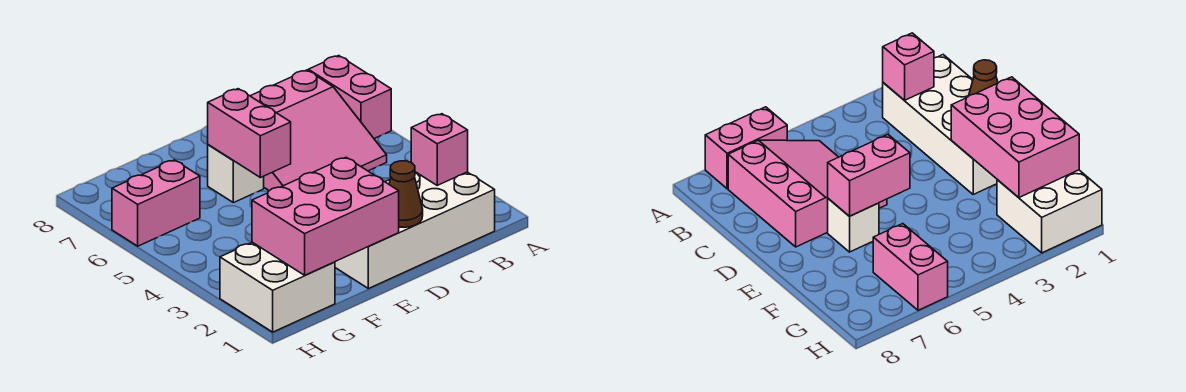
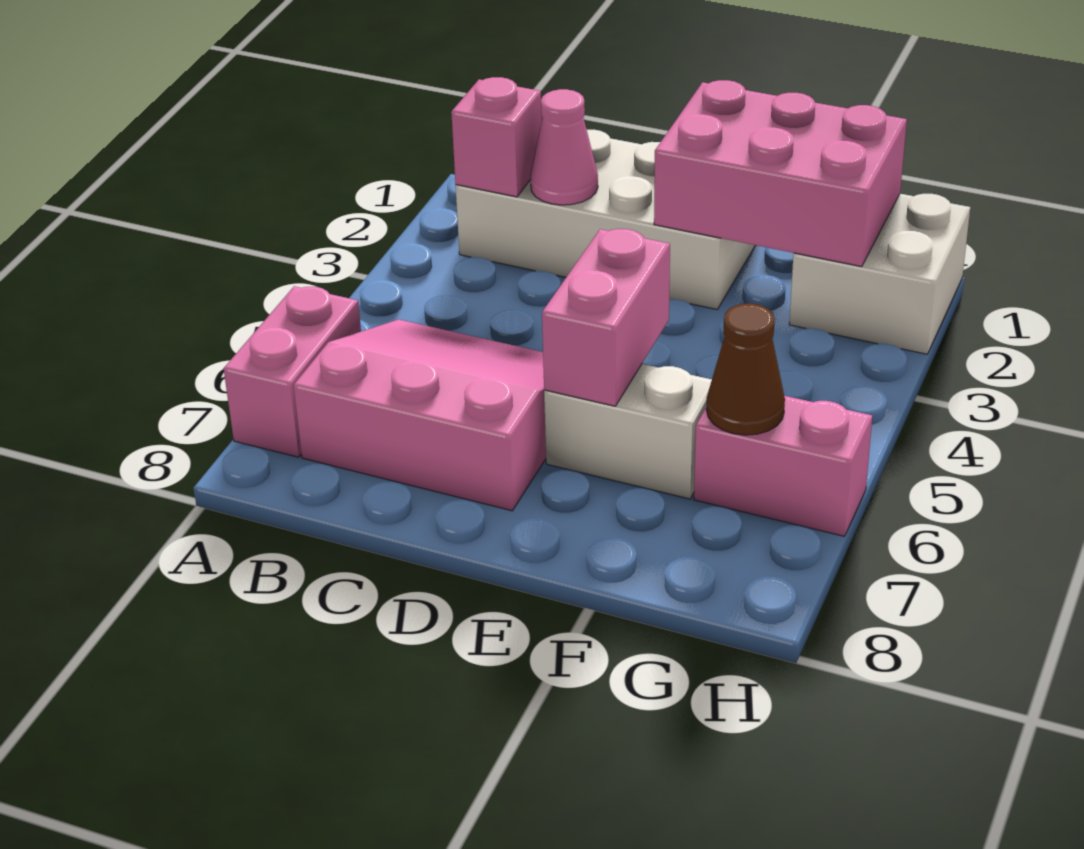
none -> pink cone C2 level 2
brown cone D1 level 2 -> brown cone G6 level 2
white brick E6 level 1 -> white brick E6:F6 level 1

